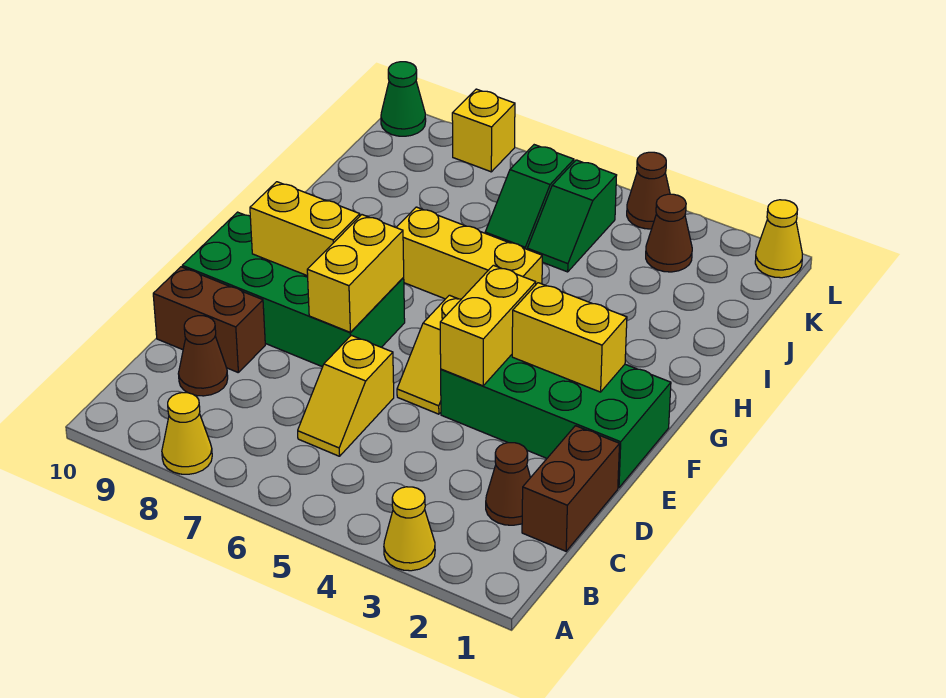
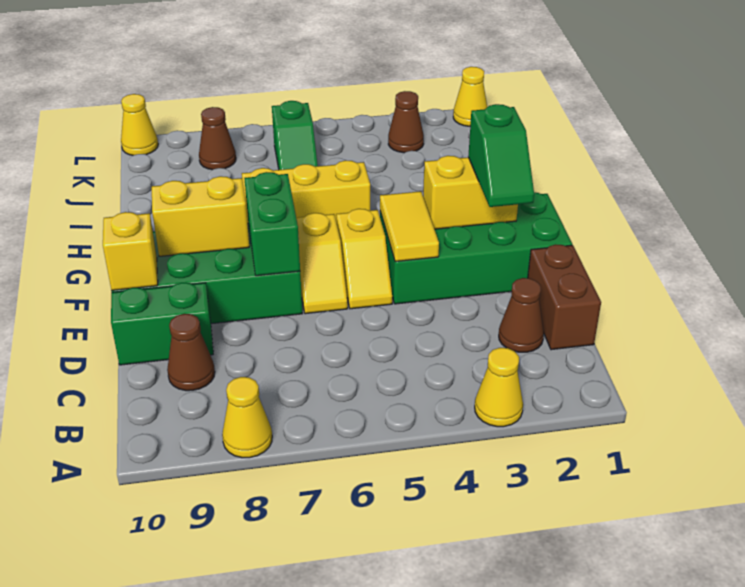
yellow slope C6:D6 level 1 top D -> yellow slope E6:F6 level 1 top F
brown brick D9:D10 level 1 -> green brick D9:D10 level 1
yellow brick E4:F4 level 2 -> yellow tile E4:F4 level 2
yellow brick E7:F7 level 2 -> green brick E7:F7 level 2
green slope J5:K5 level 1 top K -> green slope E2:F2 level 3 top F
brown cone L4 level 1 -> brown cone K8 level 1
yellow brick L8 level 1 -> yellow brick E10 level 2
green cone L10 level 1 -> yellow cone L10 level 1

